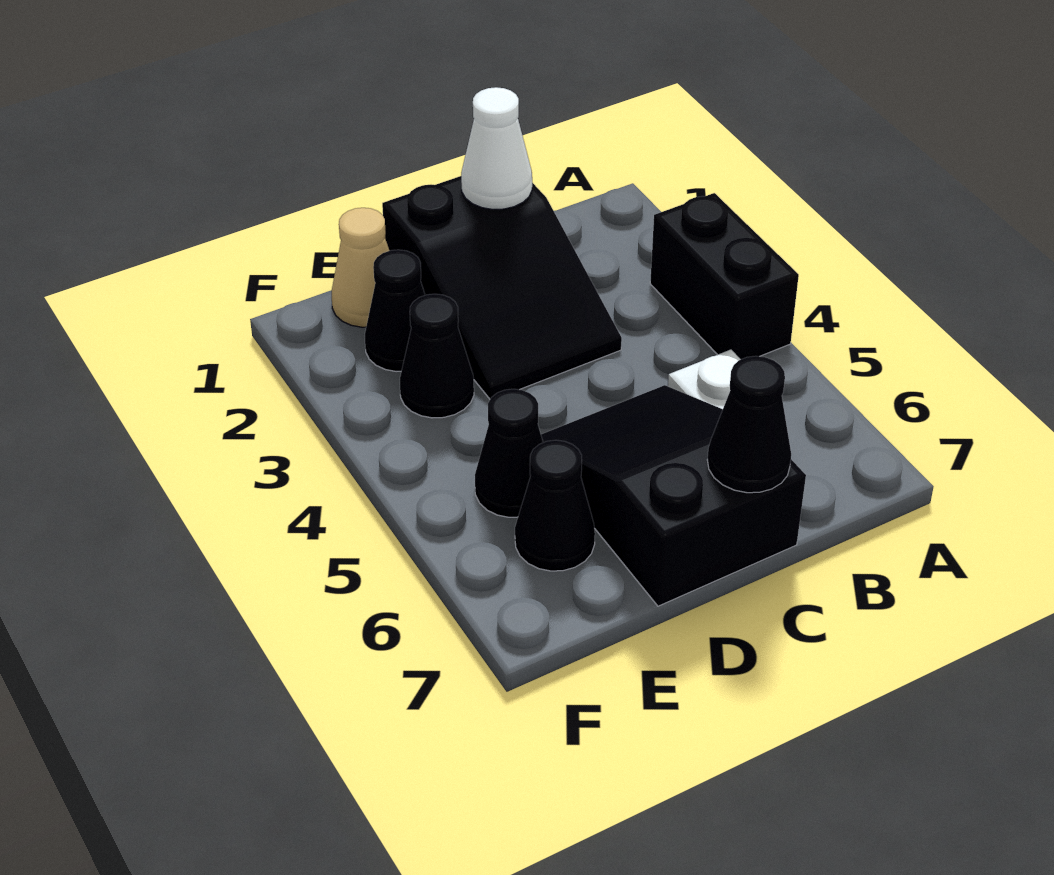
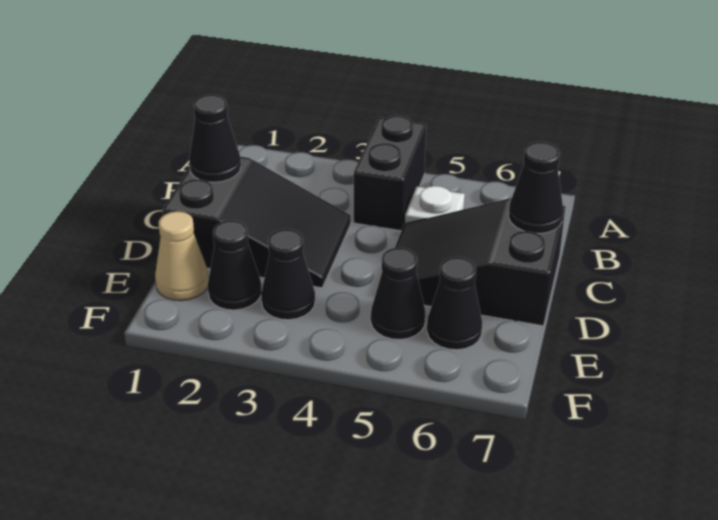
black brick A3:A4 level 1 -> black brick A4:B4 level 1
white cone C1 level 2 -> black cone C1 level 2

